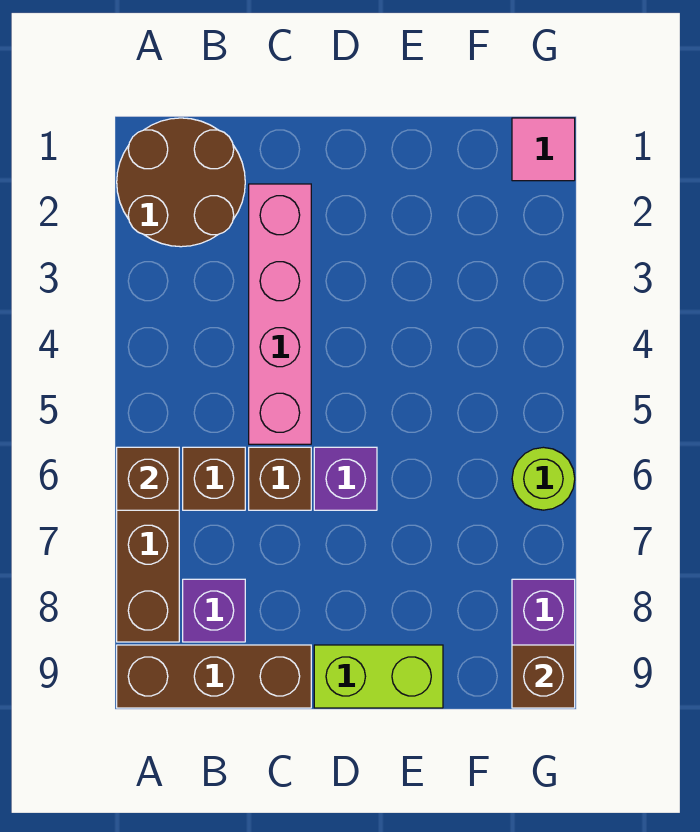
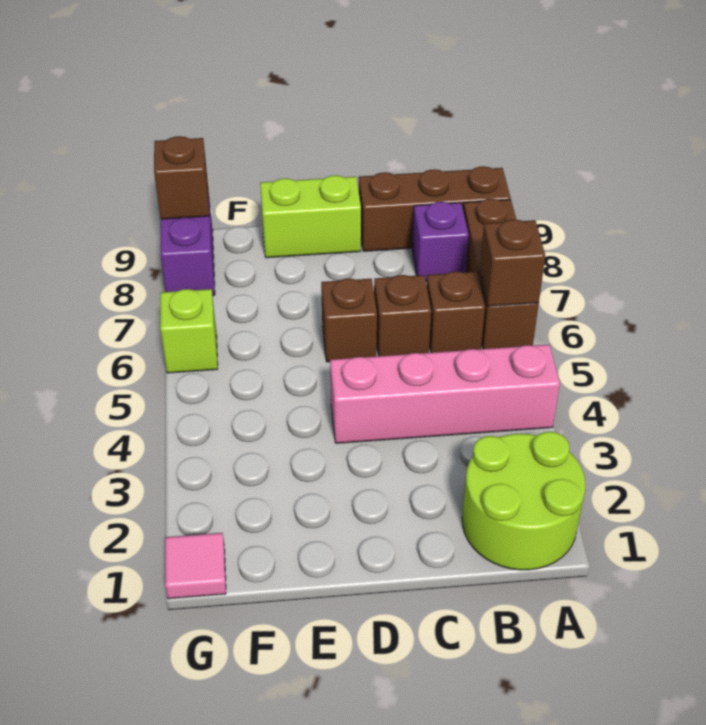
brown round brick A1:B2 level 1 -> lime round brick A1:B2 level 1
pink brick C2:C5 level 1 -> pink brick A4:D4 level 1
purple brick D6 level 1 -> brown brick D6 level 1
lime round brick G6 level 1 -> lime brick G6 level 1

